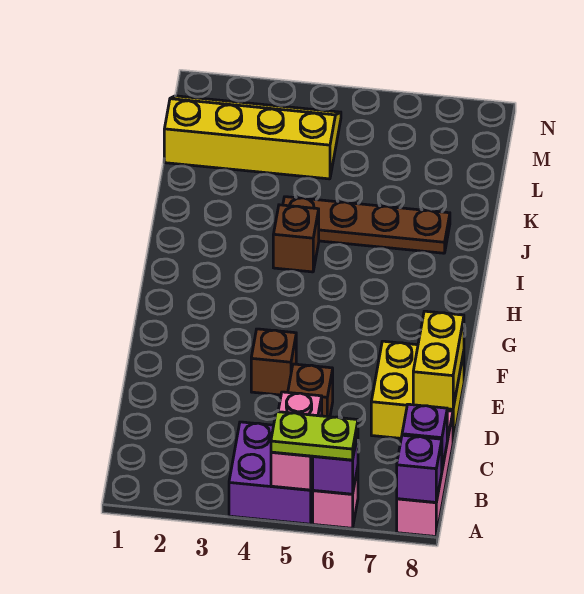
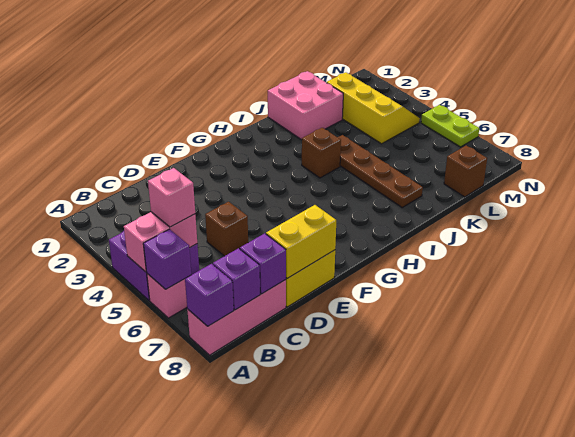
lime plate A5:A6 level 3 -> lime plate N5:N6 level 1
none -> pink brick B5 level 3
none -> purple brick C8 level 2
brown brick E4 level 1 -> brown brick L8 level 1
none -> pink brick J1:K2 level 1
yellow slope L1:M4 level 1 top L -> yellow slope L2:M4 level 1 top L

